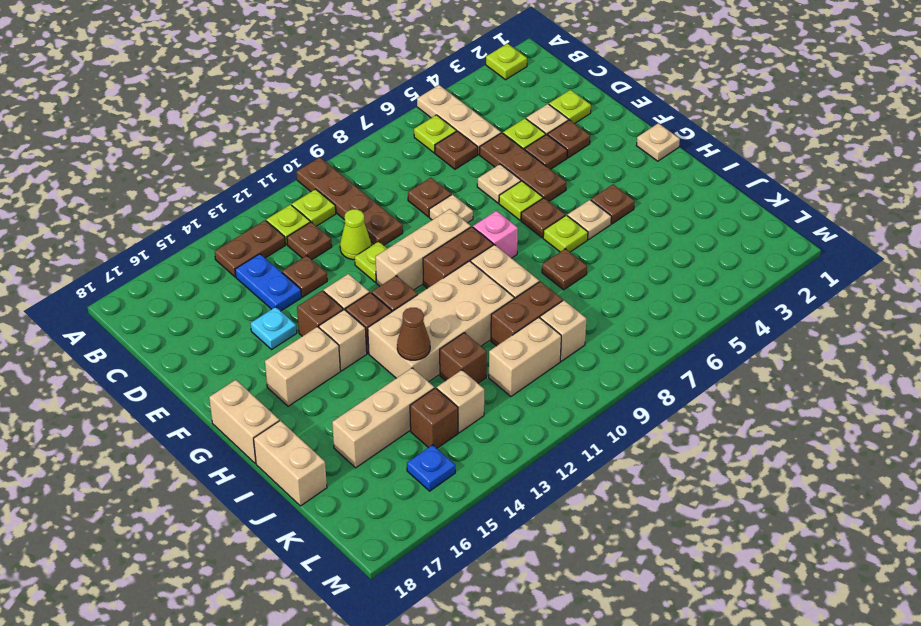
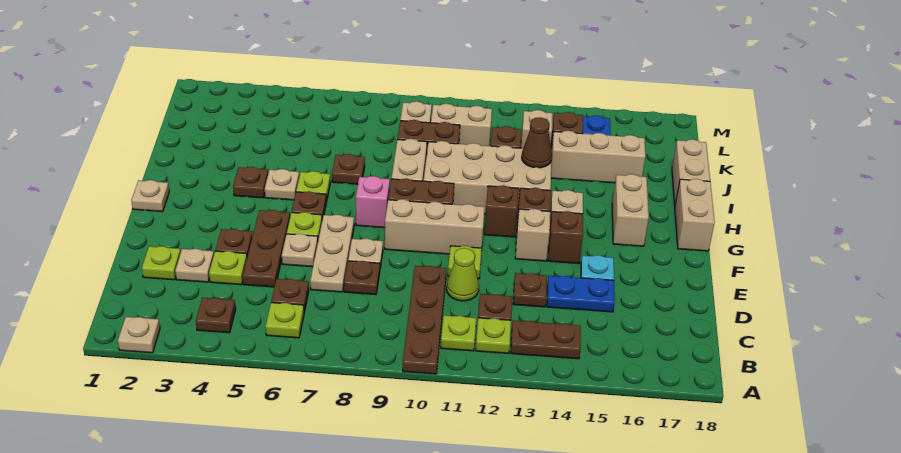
lime plate A2 level 1 -> tan plate A2 level 1
tan plate A5:C5 level 1 -> tan plate D7:F7 level 1
blue plate C14:D14 level 1 -> blue plate D14:D15 level 1
brown plate E3 level 1 -> brown plate B4 level 1
tan brick G15:G16 level 1 -> tan brick G16:H16 level 1

